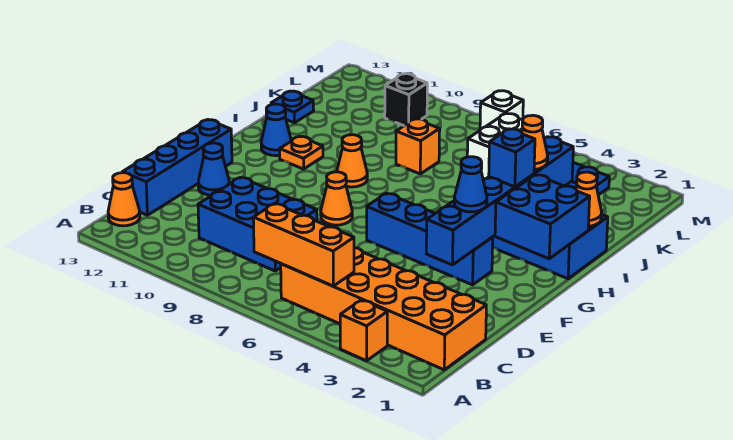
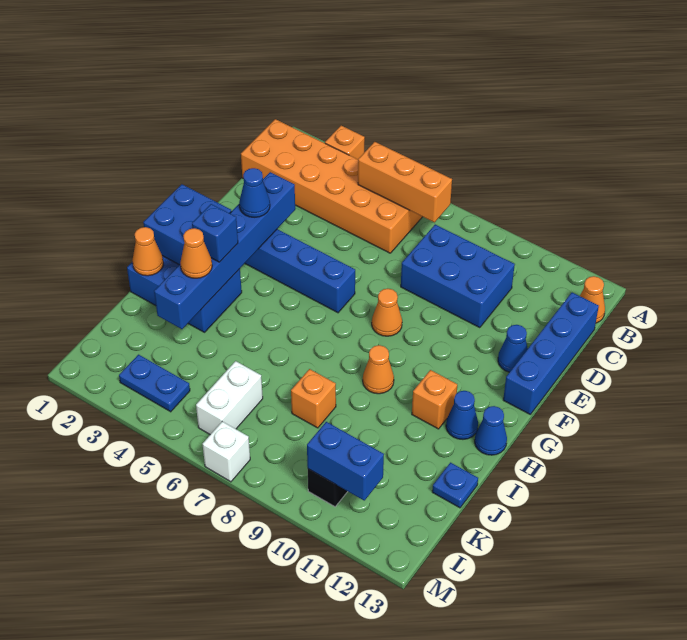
orange plate H11 level 1 -> orange brick H11 level 1
none -> blue cone H13 level 1
none -> blue brick L10:L11 level 2

